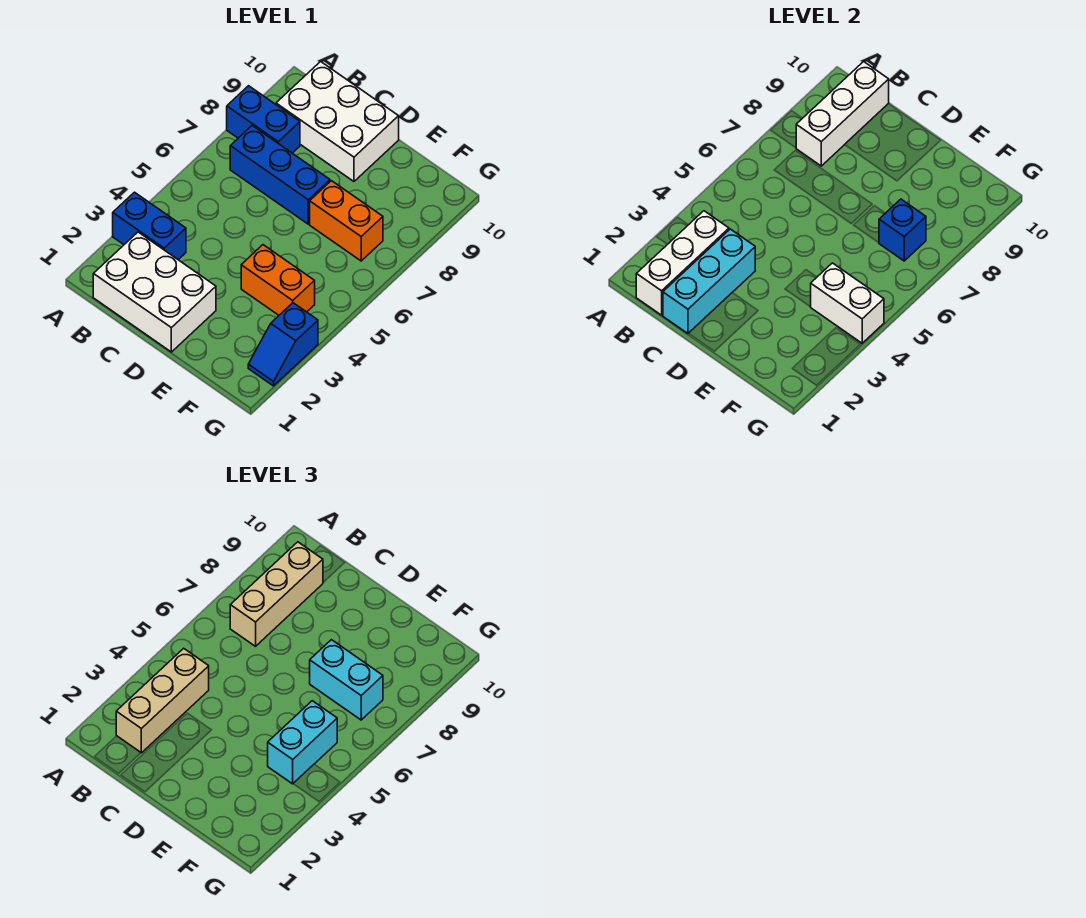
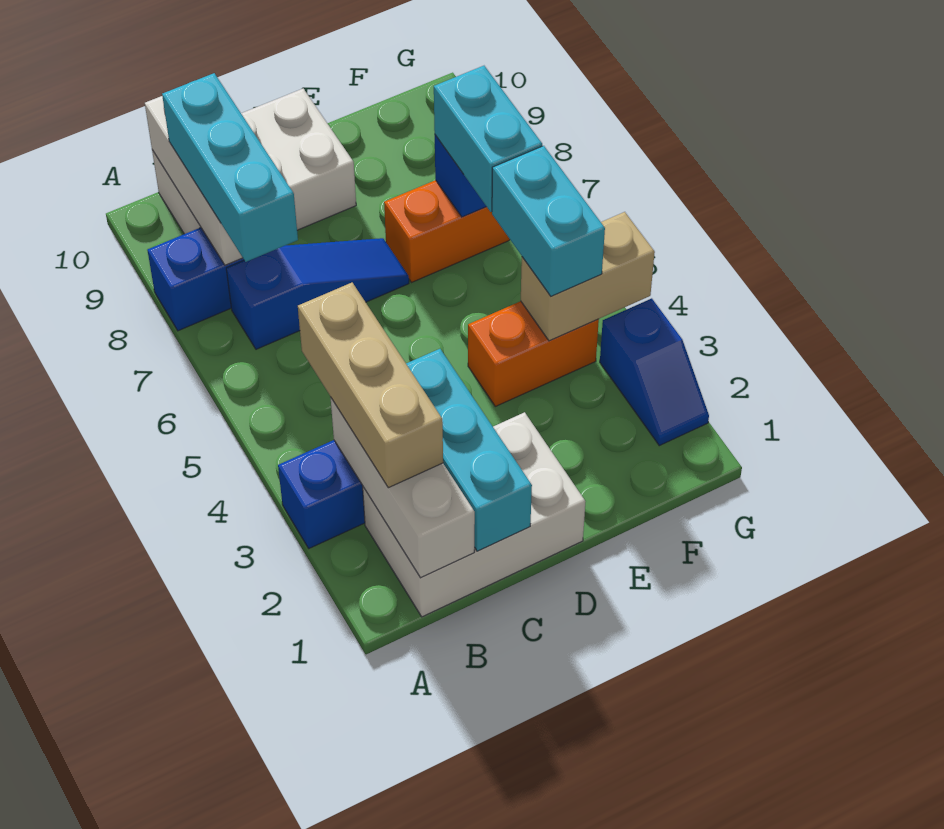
blue brick B7:D7 level 1 -> blue slope B7:D7 level 1 top B
tan brick B7:B9 level 3 -> cyan brick B7:B9 level 3
cyan brick E7:F7 level 3 -> cyan brick F6:F7 level 3
white brick F4:G4 level 2 -> tan brick F4:G4 level 2

